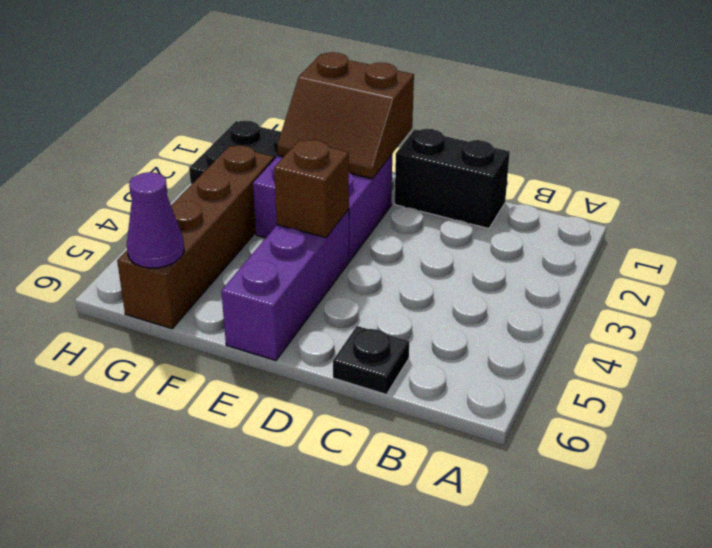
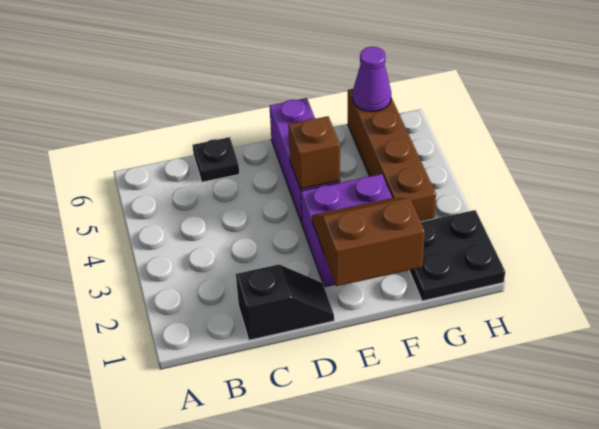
black brick C1:D1 level 1 -> black slope C1:D1 level 1 top C

